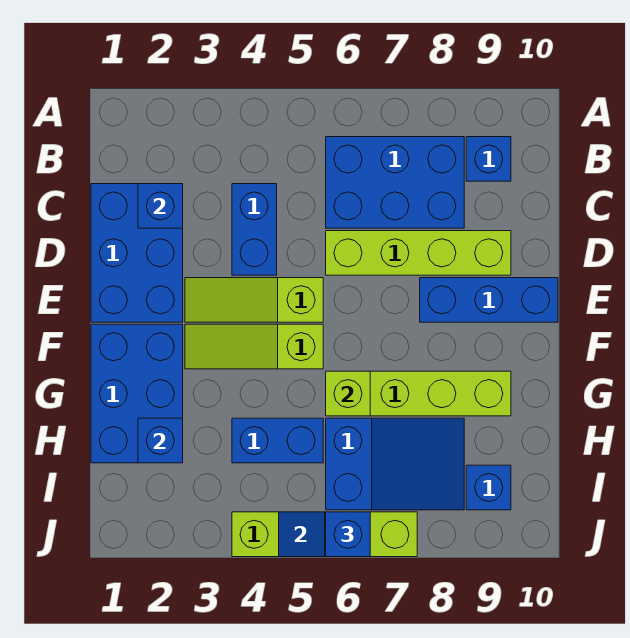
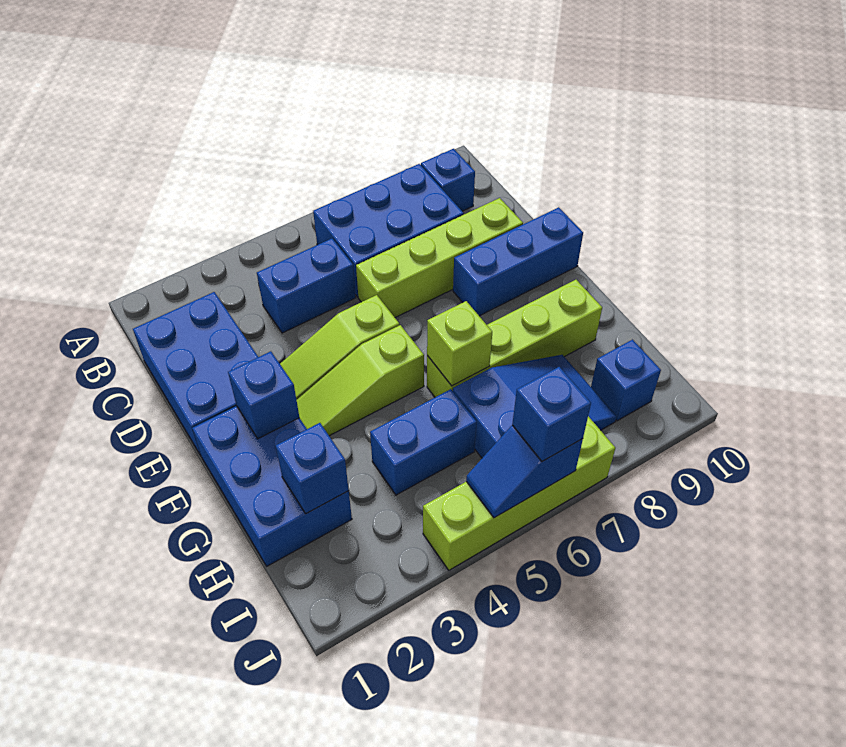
blue brick C2 level 2 -> blue brick F2 level 2
blue brick C4:D4 level 1 -> blue brick C4:C5 level 1

